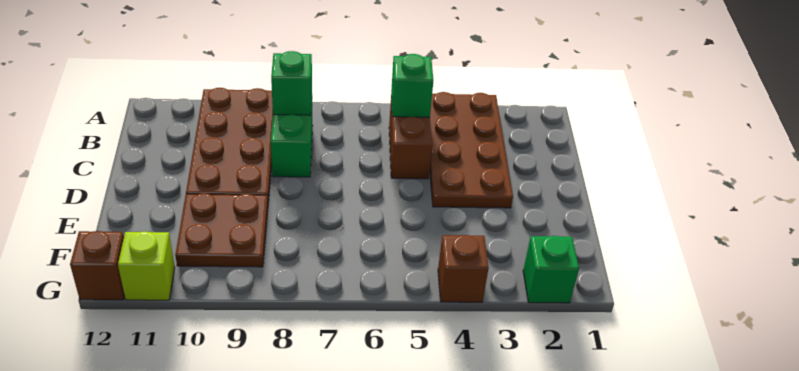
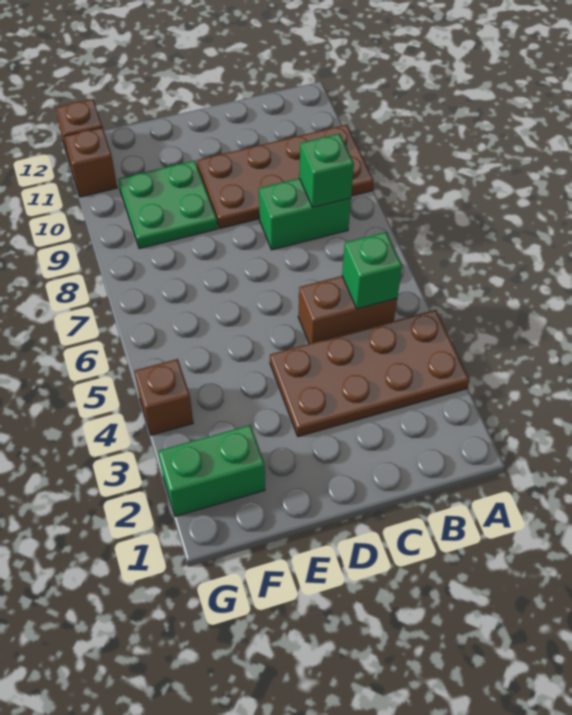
brown plate E9:F10 level 1 -> green plate E9:F10 level 1
green brick G2 level 1 -> green brick F2:G2 level 1
lime brick G11 level 1 -> brown brick G11 level 1

